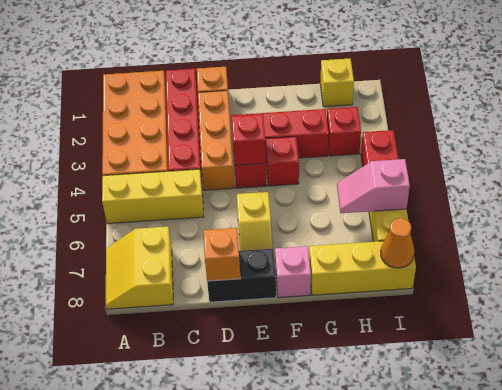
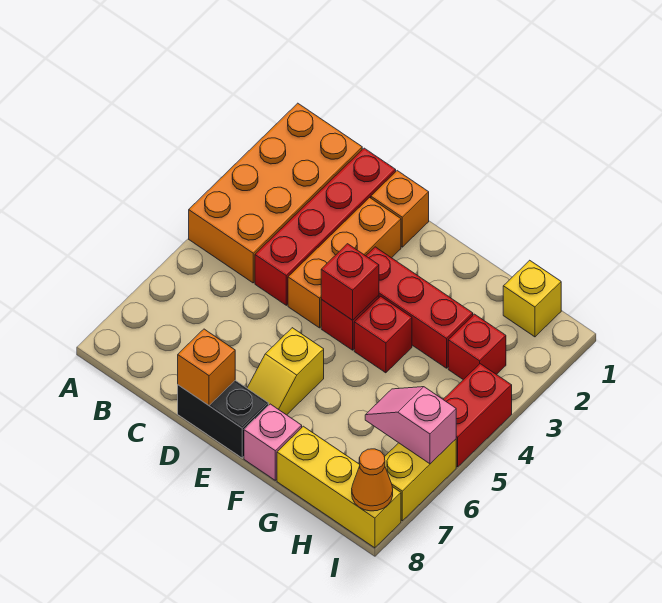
yellow brick A5:C5 level 1 -> none
yellow slope A7:B8 level 1 top B -> none

